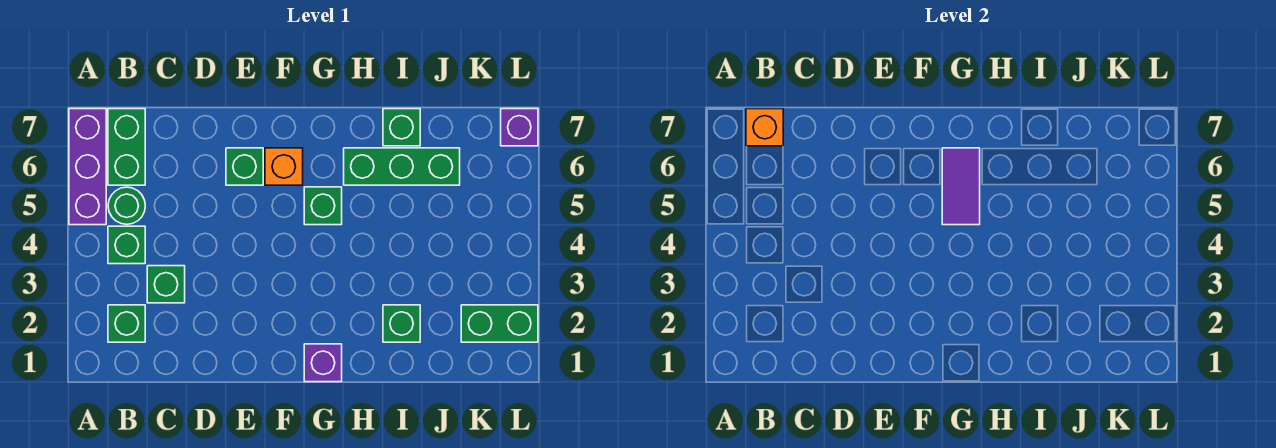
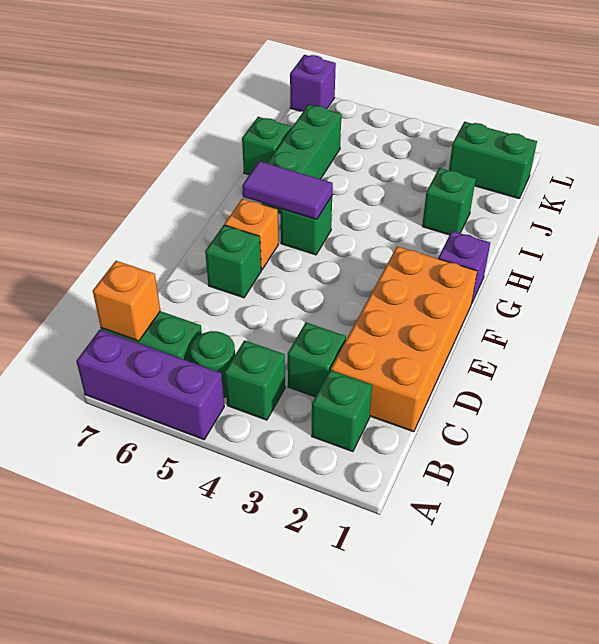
none -> orange brick C1:F2 level 1
green brick K2:L2 level 1 -> green brick K1:K2 level 1

